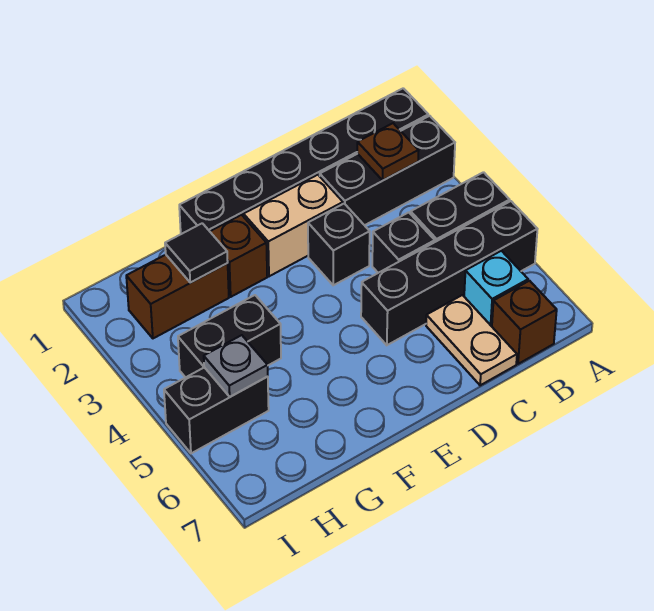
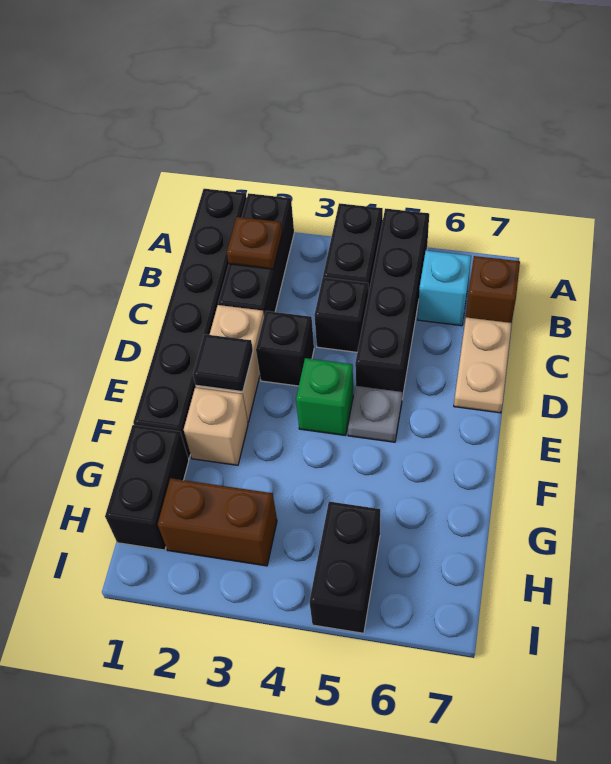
tan plate C6:C7 level 1 -> tan plate C7:D7 level 1
none -> green brick E4 level 1
brown brick F2 level 1 -> tan brick F2 level 1
brown brick G2:H2 level 1 -> brown brick H2:H3 level 1
black tile G2 level 2 -> black tile E2 level 2
black brick G4:H4 level 1 -> black brick G1:H1 level 1
grey plate H5 level 2 -> grey plate E5 level 1

